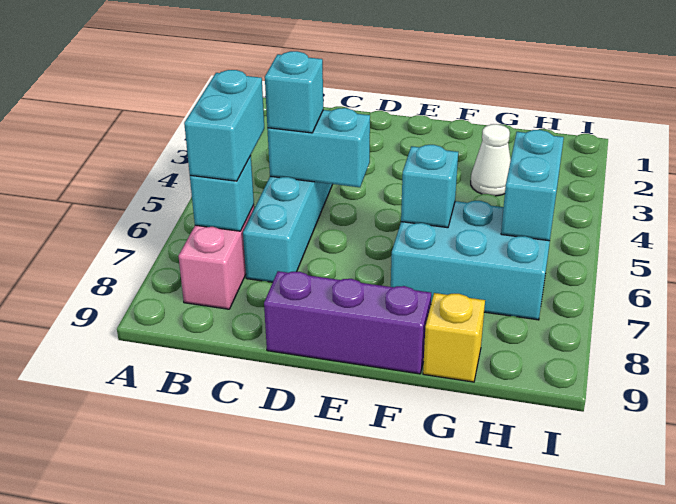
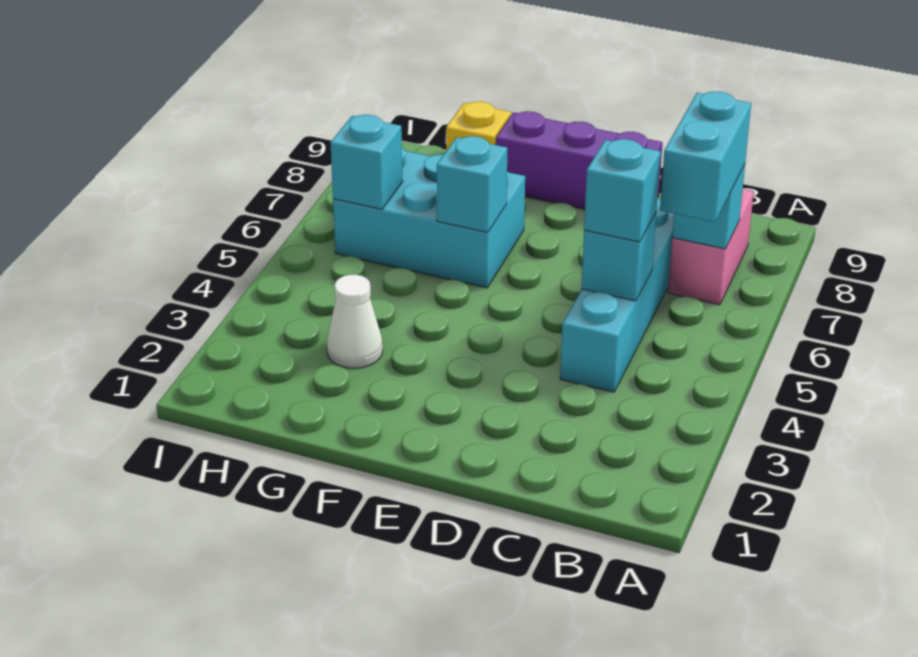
cyan brick C5:D5 level 2 -> cyan brick C5 level 2
cyan brick H5:H6 level 2 -> cyan brick H6 level 2

